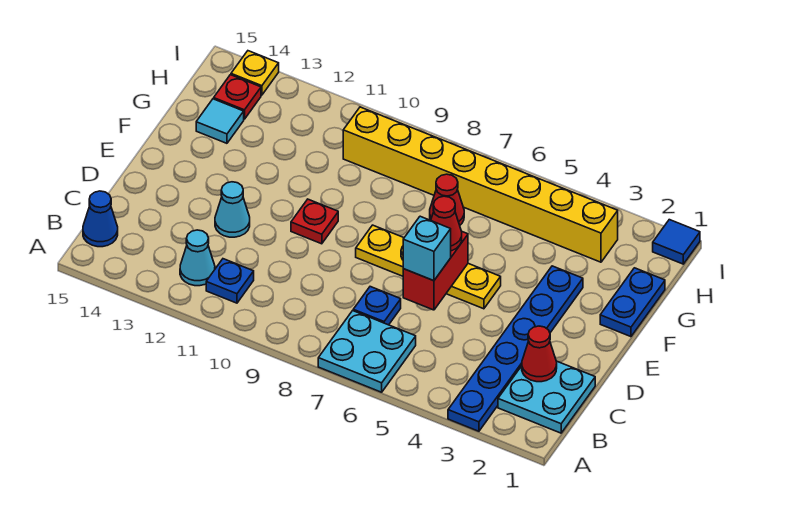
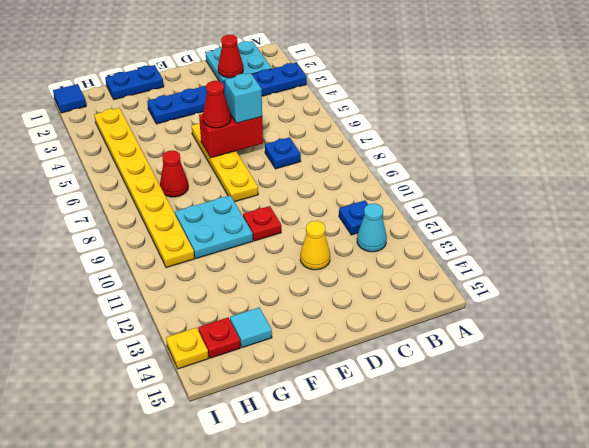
cyan plate A6:B7 level 1 -> cyan plate F9:G10 level 1
blue cone B15 level 1 -> none
cyan cone D12 level 1 -> yellow cone D12 level 1
yellow brick H3:H10 level 1 -> yellow plate H3:H10 level 1

